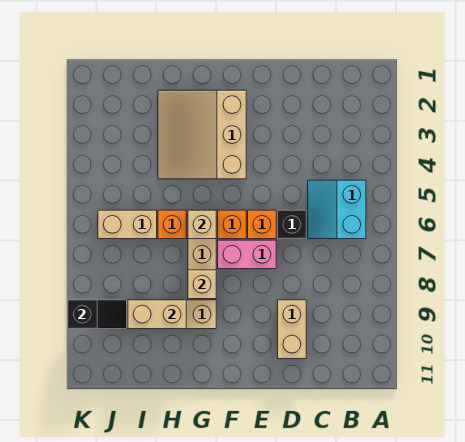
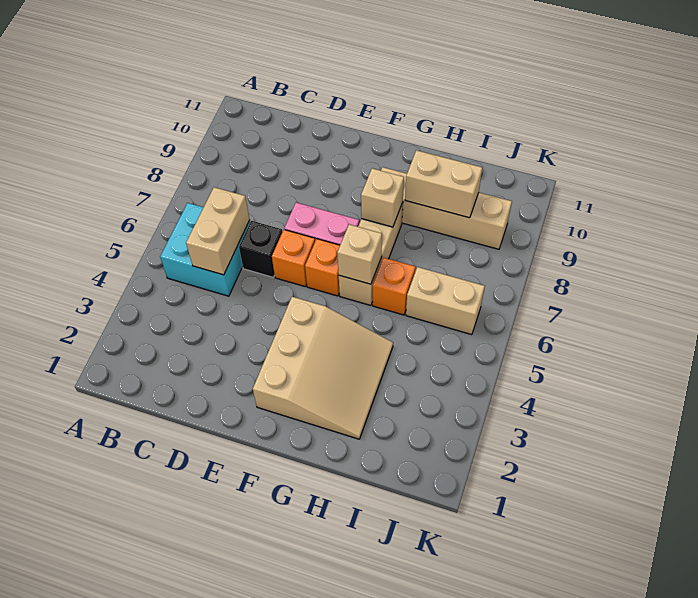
cyan slope B5:C6 level 1 top B -> cyan brick B5:C6 level 1
tan brick D9:D10 level 1 -> tan brick C5:C6 level 2
black slope J9:K9 level 2 top K -> none

